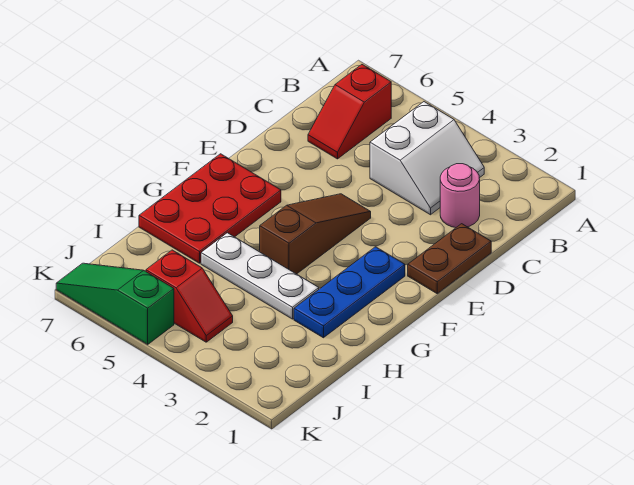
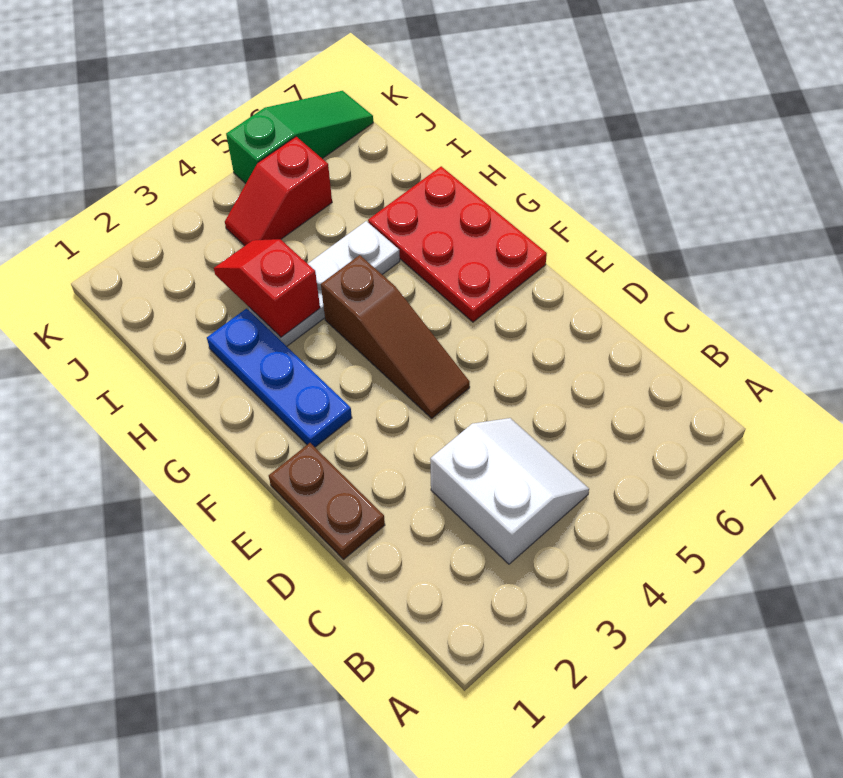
white slope B3:C4 level 1 top 4 -> white slope B3:C4 level 1 top 3
red slope B6:C6 level 1 top B -> red slope H3:I3 level 2 top H
pink round brick C2 level 1 -> none

